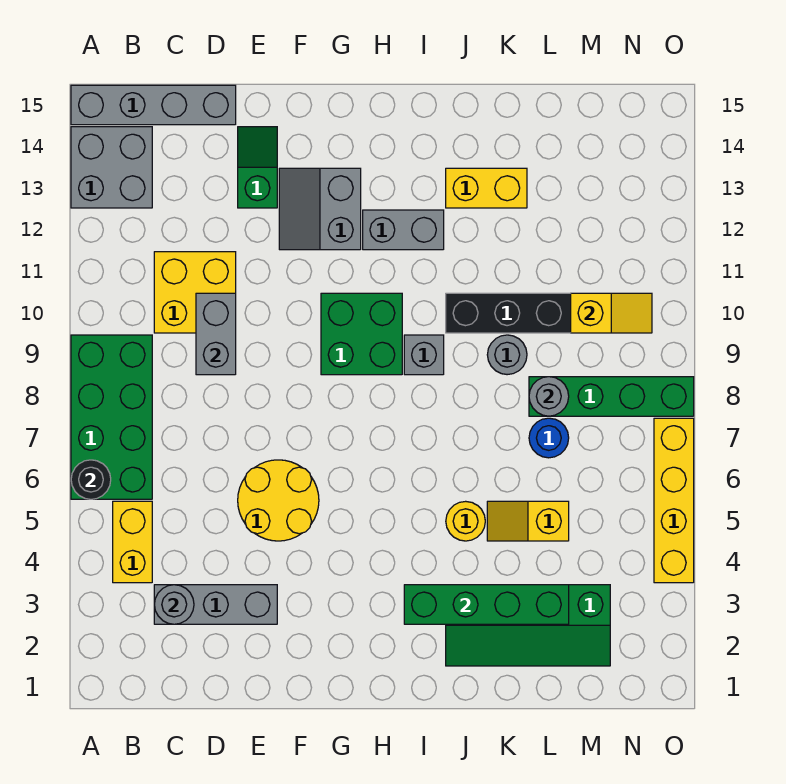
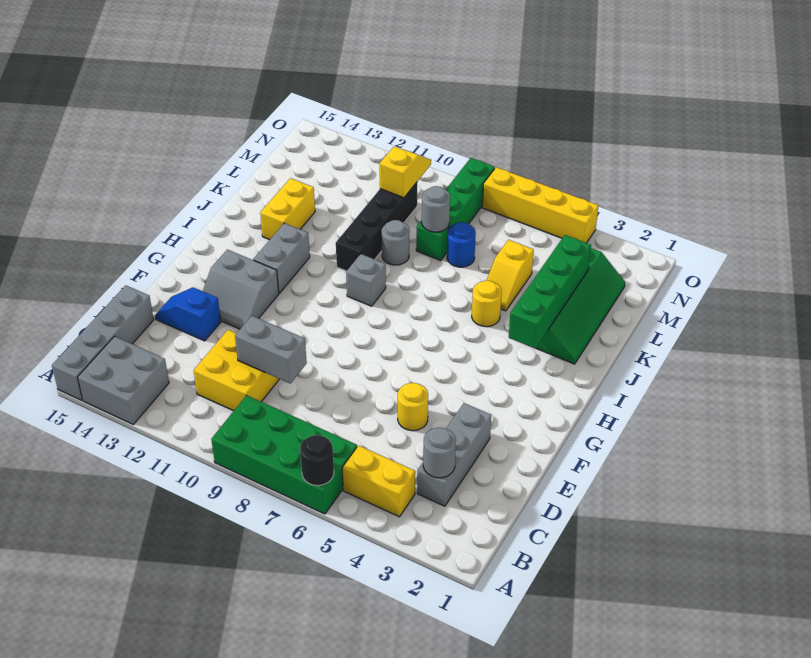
yellow round brick E5:F6 level 1 -> yellow round brick E5 level 1
green slope E13:E14 level 1 top 13 -> blue slope E13:E14 level 1 top 13
green brick G9:H10 level 1 -> none

